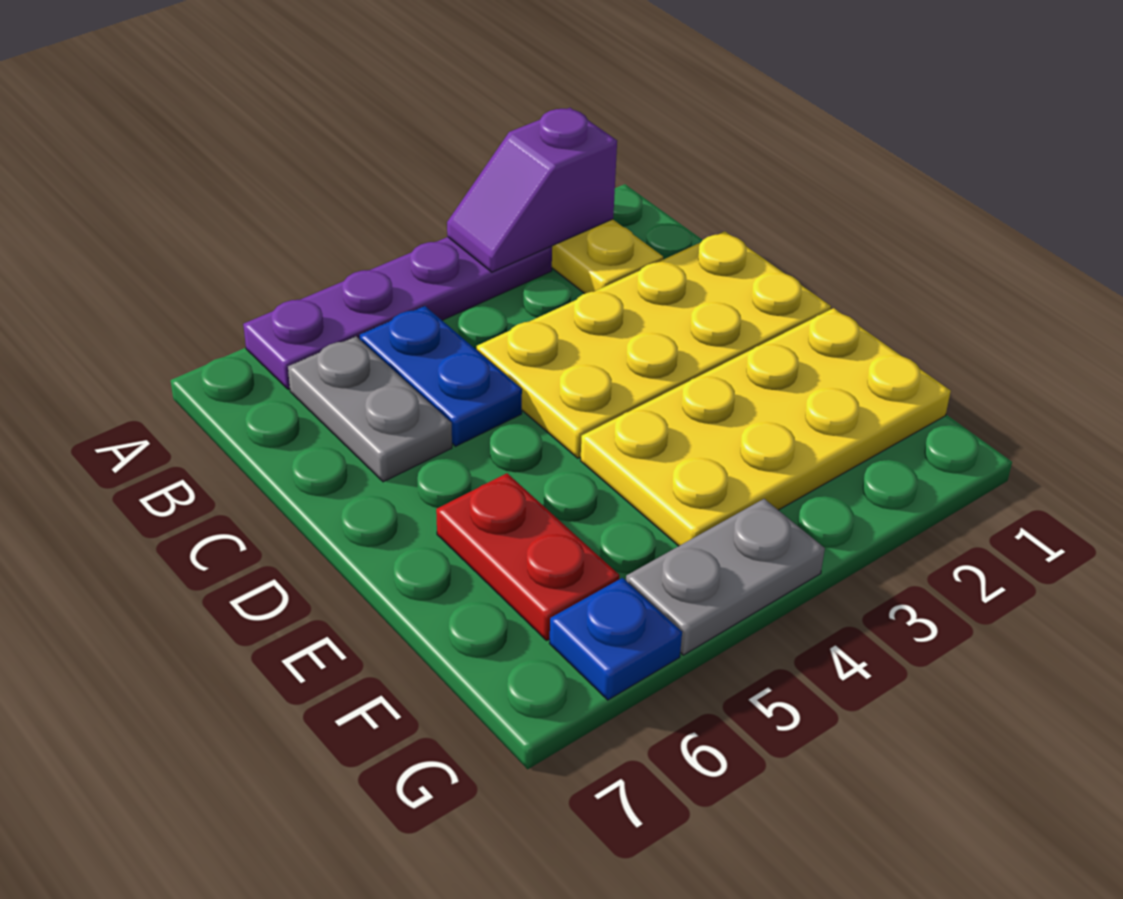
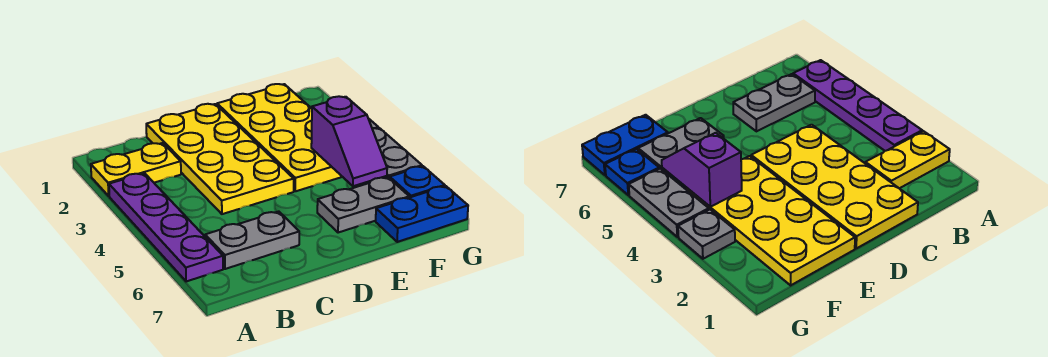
purple slope A2:A3 level 2 top 2 -> purple slope F4:F5 level 2 top 4
blue plate B5:C5 level 1 -> blue plate F7:G7 level 1
red plate E6:F6 level 1 -> grey plate E6:F6 level 1
none -> grey plate G3 level 1

